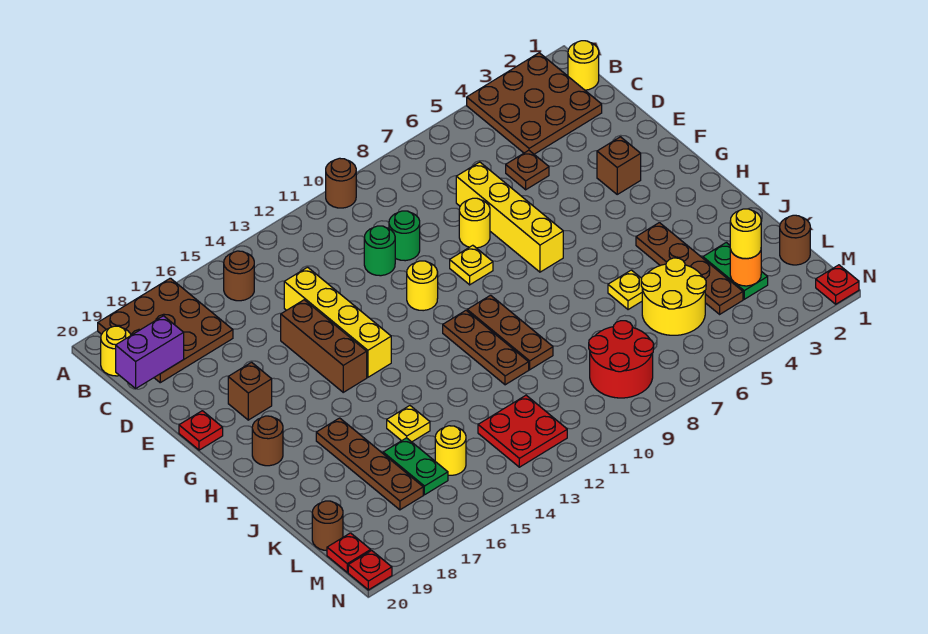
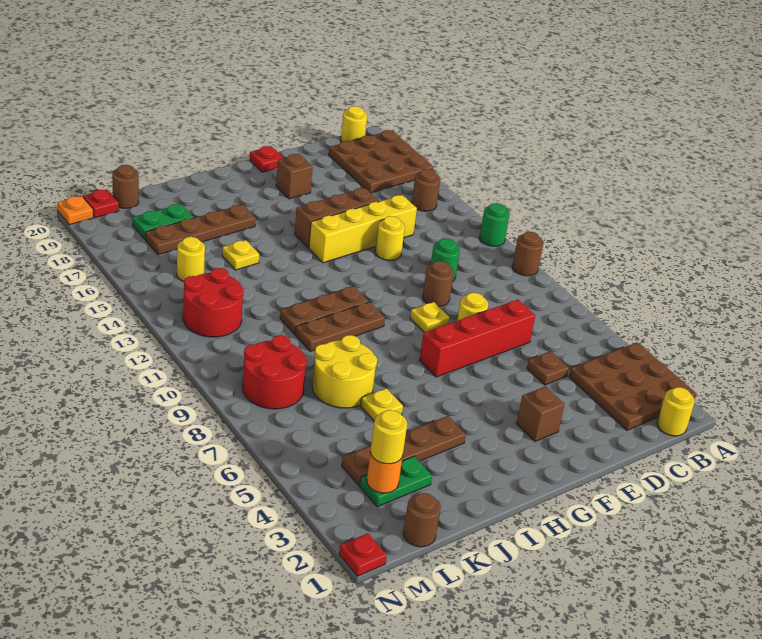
purple brick C19:C20 level 2 -> none
yellow brick D7:G7 level 1 -> red brick D7:G7 level 1
green round brick D10 level 1 -> green round brick A12 level 1
yellow round brick F11 level 1 -> yellow round brick E13 level 1
brown round brick H19 level 1 -> brown round brick E10 level 1
yellow round brick K5:L6 level 1 -> yellow round brick J7:K8 level 1
green plate K16:L16 level 1 -> green plate K18:L18 level 1
red plate L12:M13 level 1 -> red round brick L12:M13 level 1
red plate N20 level 1 -> orange plate N20 level 1

